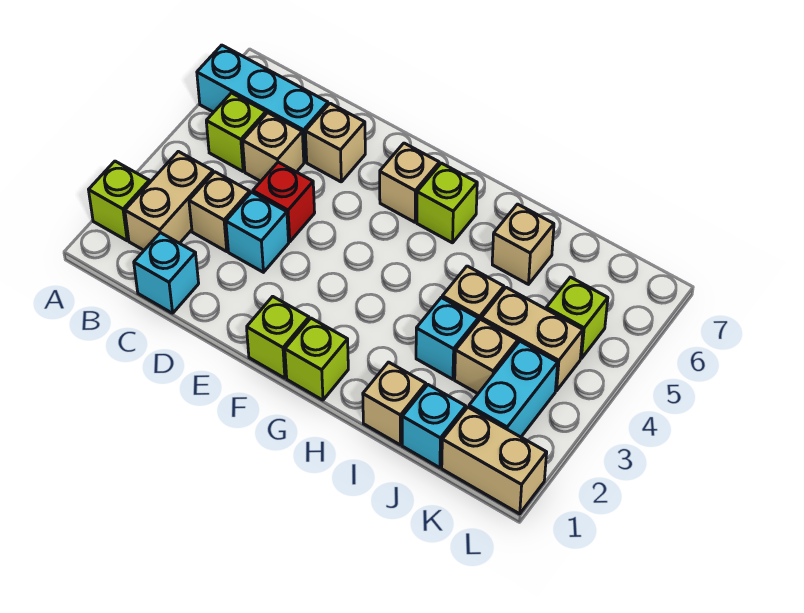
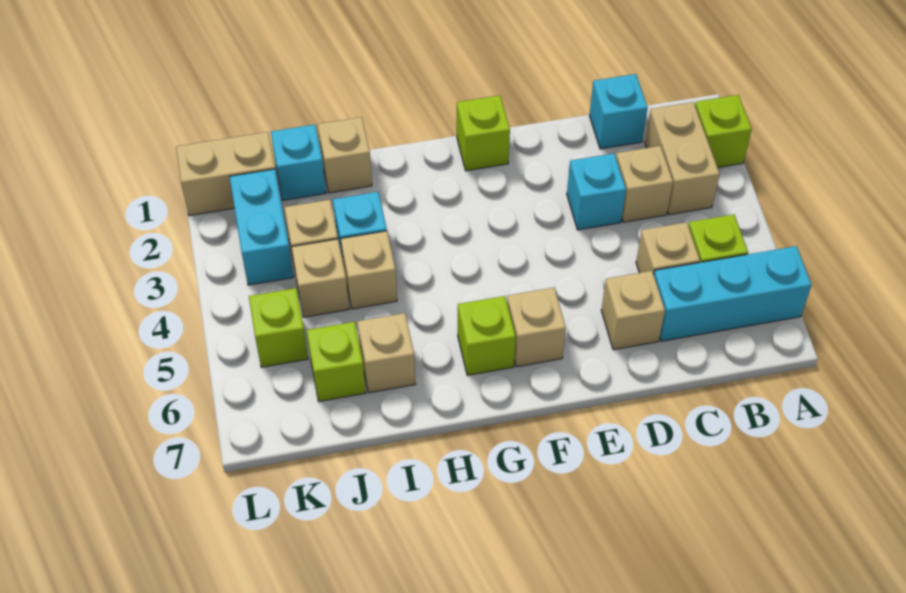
red brick D4 level 1 -> none
lime brick G1 level 1 -> lime brick J6 level 1
tan brick J4:K4 level 1 -> tan brick J4 level 1

